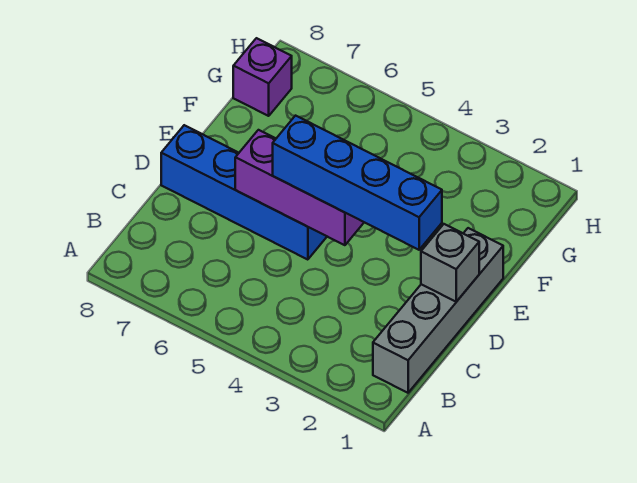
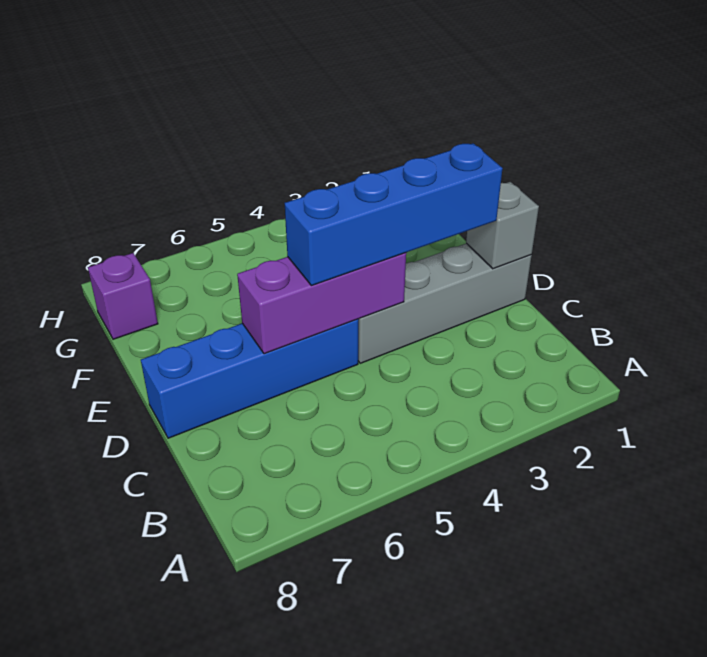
grey brick B1:E1 level 1 -> grey brick D1:D4 level 1

